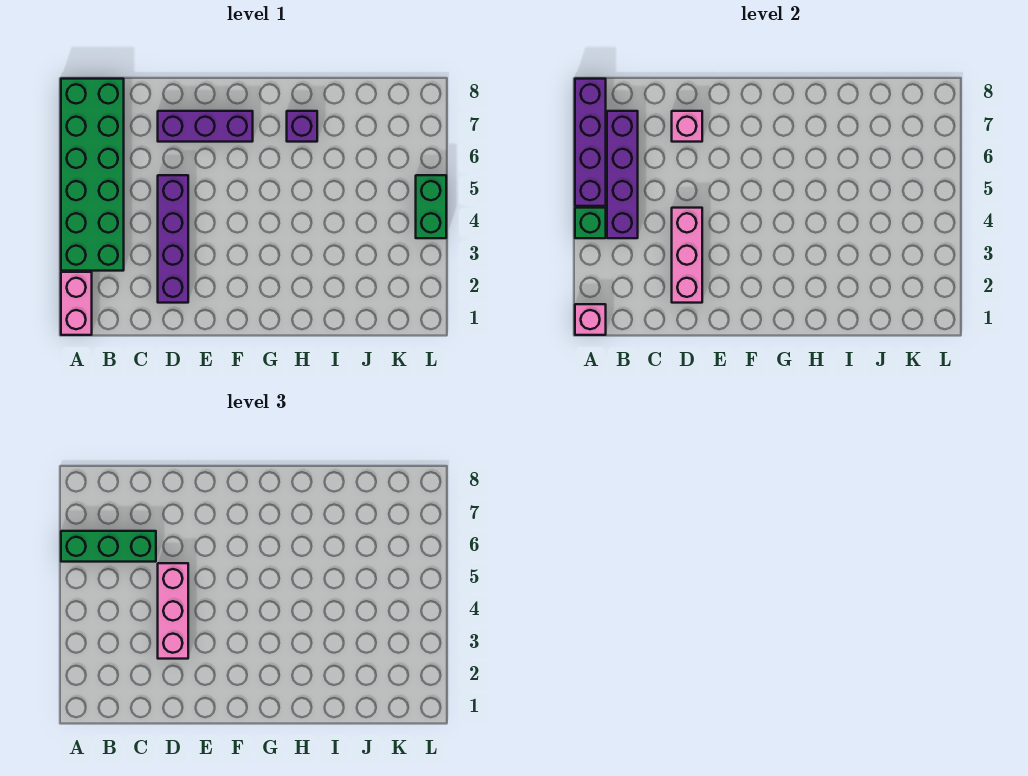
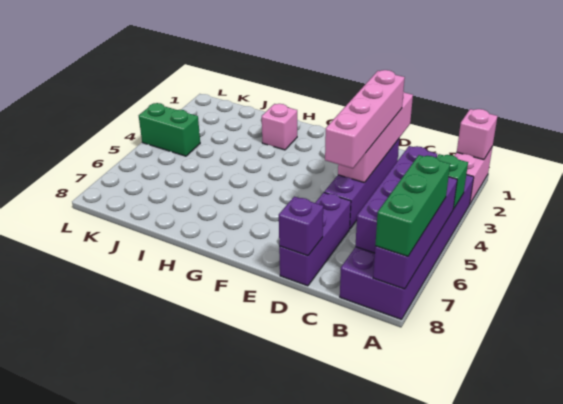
green brick A3:B8 level 1 -> purple brick A3:B8 level 1
green brick A6:C6 level 3 -> green brick A6:A8 level 3
pink brick D2:D4 level 2 -> pink brick D1:D4 level 2
pink brick D3:D5 level 3 -> pink brick D2:D5 level 3
purple brick D7:F7 level 1 -> purple brick D6:D8 level 1
pink brick D7 level 2 -> pink brick H2 level 1
purple brick H7 level 1 -> purple brick D8 level 2
green brick L4:L5 level 1 -> green brick K4:L4 level 1

